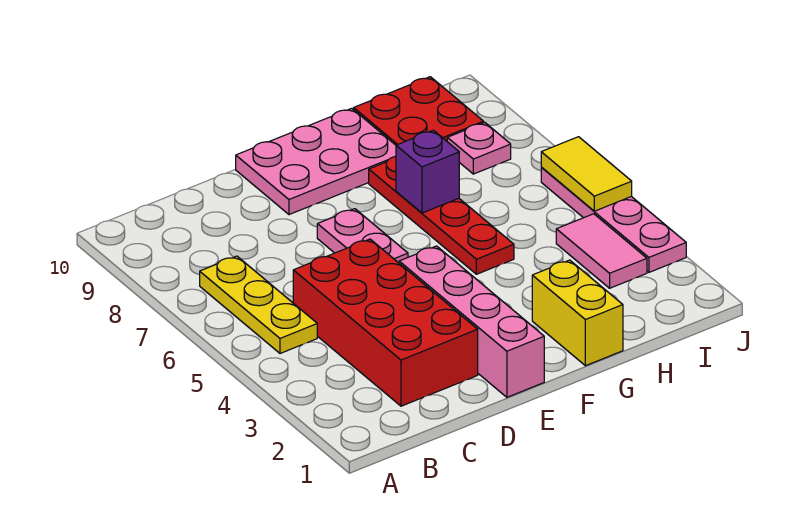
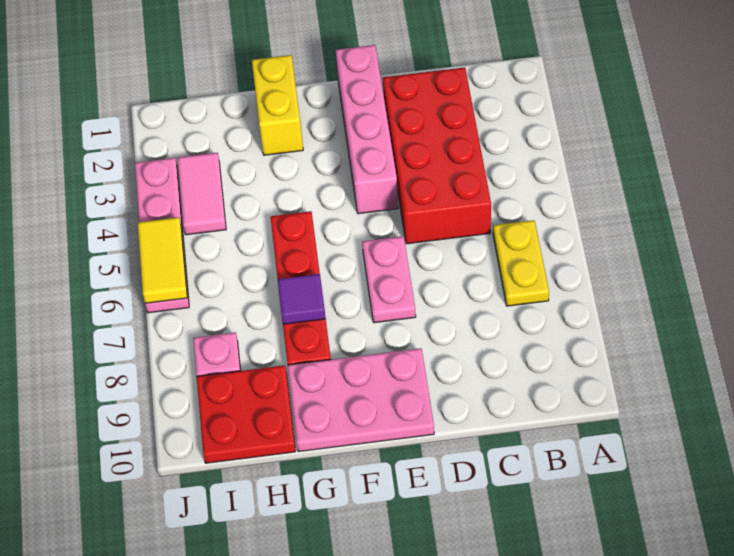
yellow plate B5:B7 level 1 -> yellow plate B6:B7 level 1
purple brick G7 level 2 -> purple tile G7 level 2

